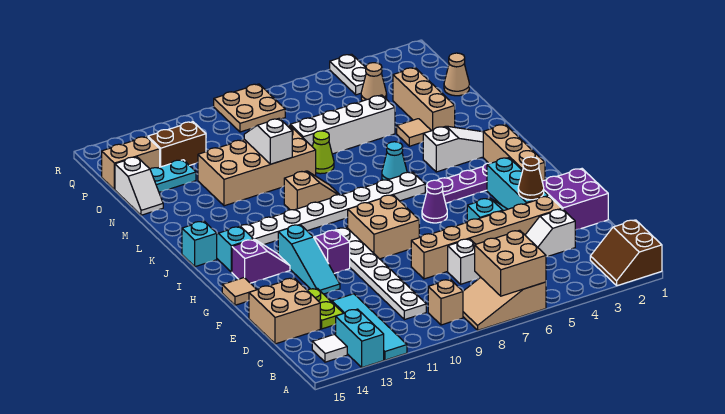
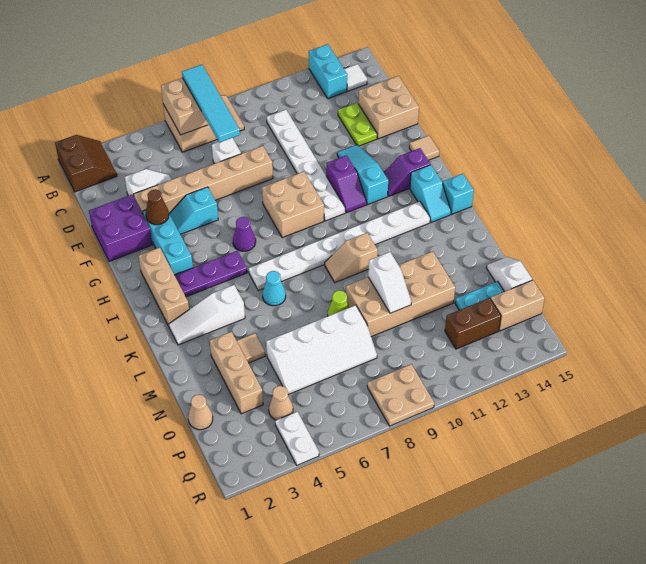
cyan tile A12:D12 level 1 -> cyan tile A7:D7 level 3
tan brick B9 level 1 -> none

